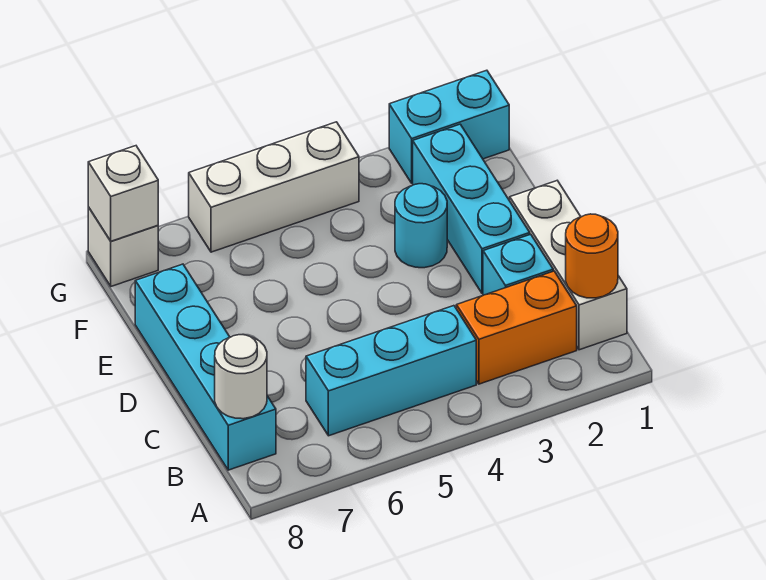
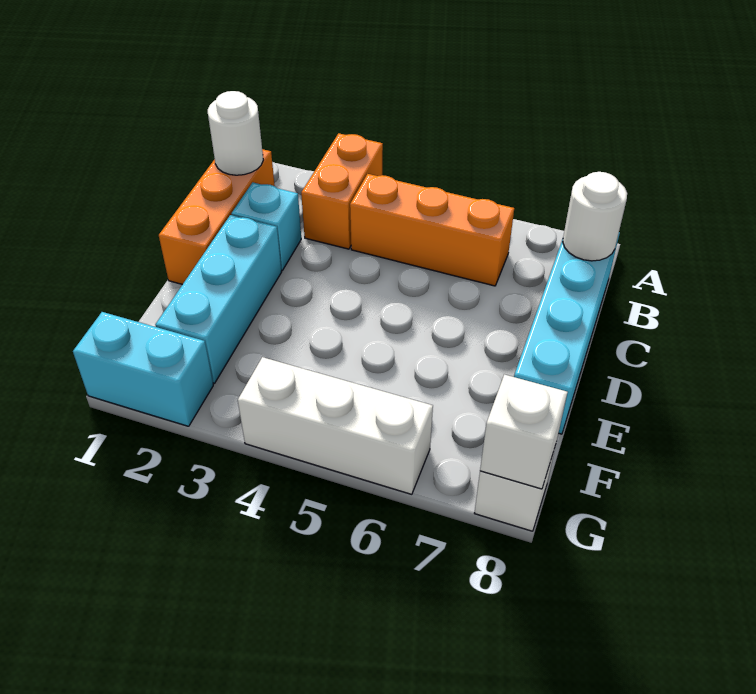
white brick B1:D1 level 1 -> orange brick B1:D1 level 1
orange round brick B1 level 2 -> white round brick B1 level 2
orange brick B2:B3 level 1 -> orange brick A3:B3 level 1
cyan brick B4:B6 level 1 -> orange brick B4:B6 level 1
cyan round brick E3 level 1 -> none

